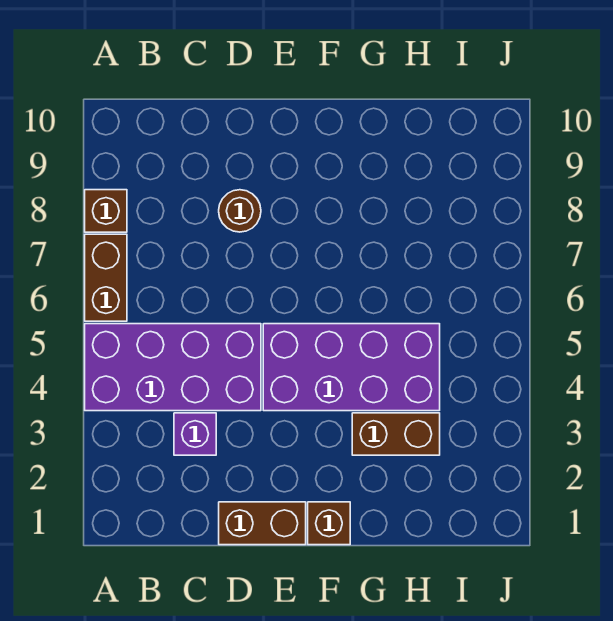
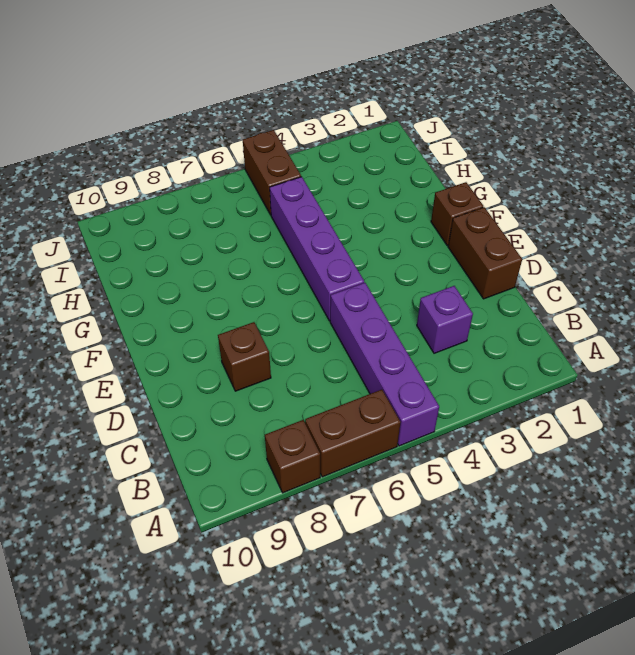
purple brick A4:D5 level 1 -> purple brick A5:D5 level 1
brown round brick D8 level 1 -> brown brick D8 level 1
purple brick E4:H5 level 1 -> purple brick E5:H5 level 1
brown brick G3:H3 level 1 -> brown brick I5:J5 level 1

